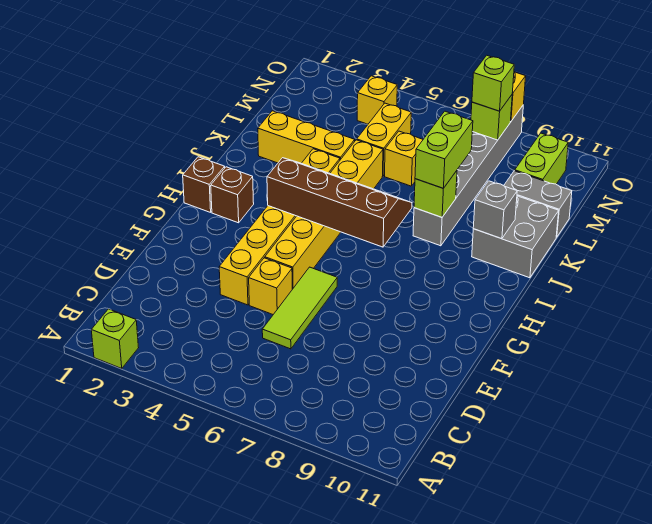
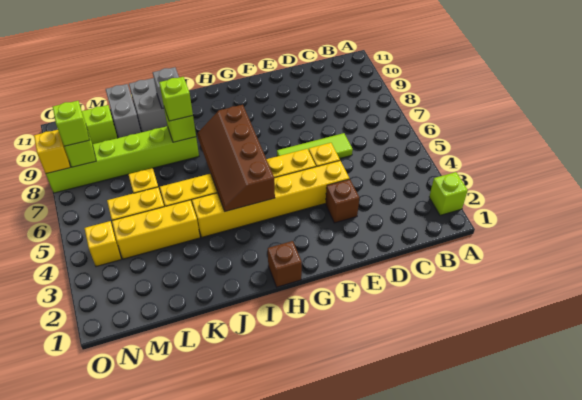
brown brick H2 level 1 -> brown brick E3 level 1
grey brick J8:O8 level 1 -> lime brick J8:O8 level 1
lime brick J8:K8 level 3 -> lime brick J8 level 3
yellow brick K2:K4 level 1 -> yellow brick K4:M4 level 1

